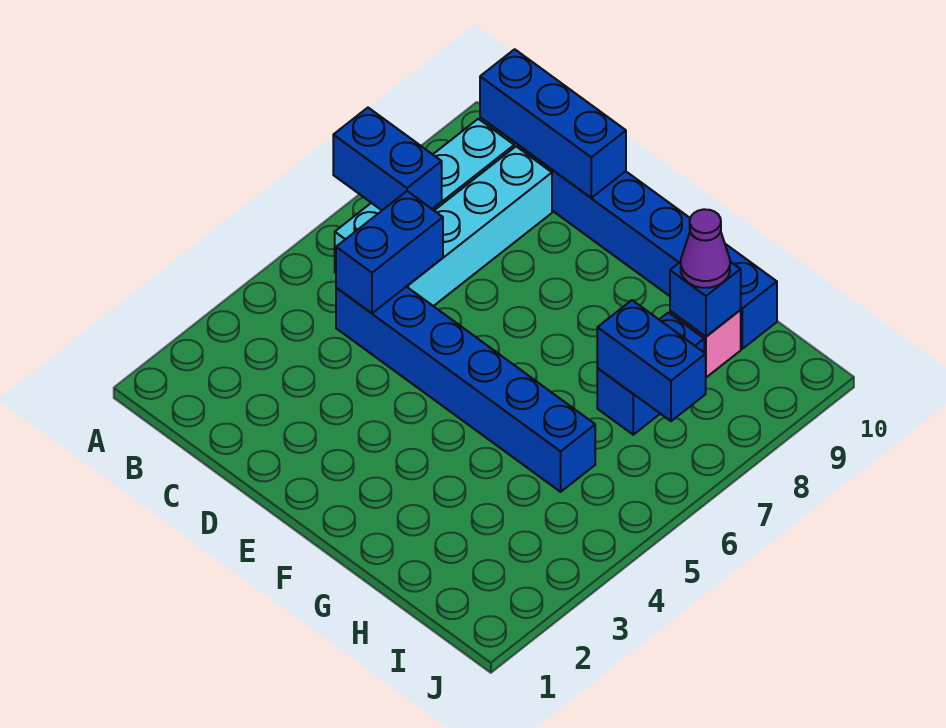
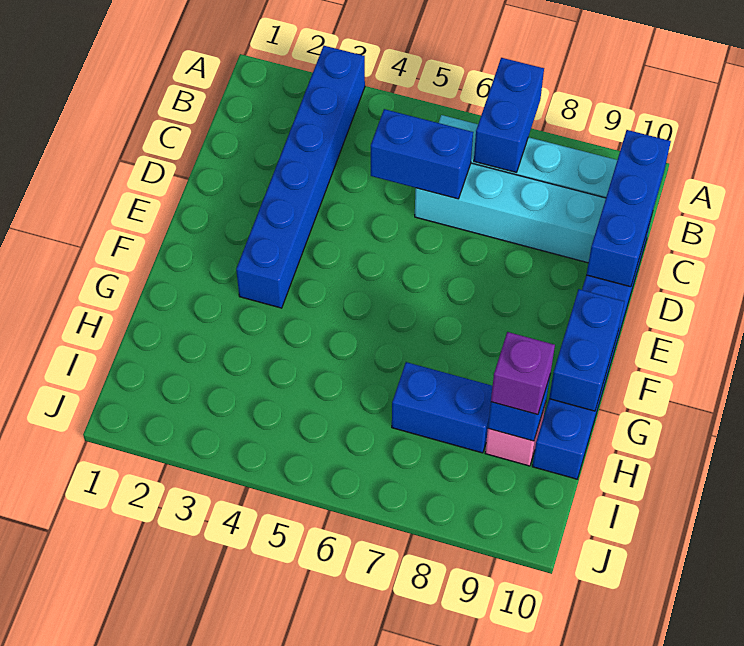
blue brick C5:H5 level 1 -> blue brick A3:F3 level 1
blue brick H7:I7 level 2 -> blue brick F10:G10 level 2
purple cone H9 level 3 -> purple brick H9 level 3

